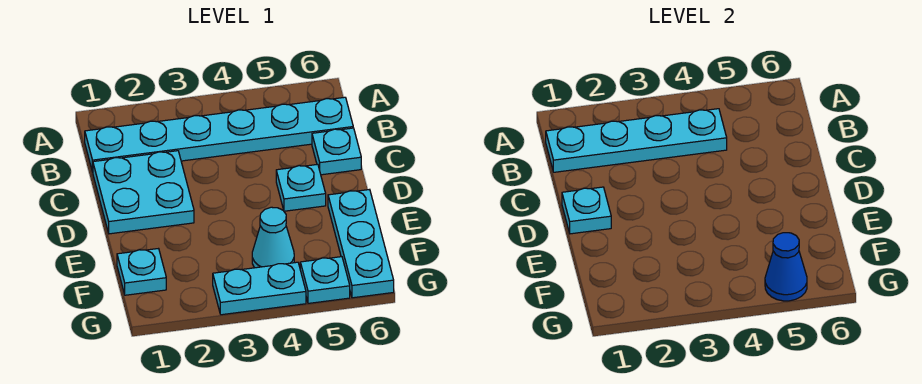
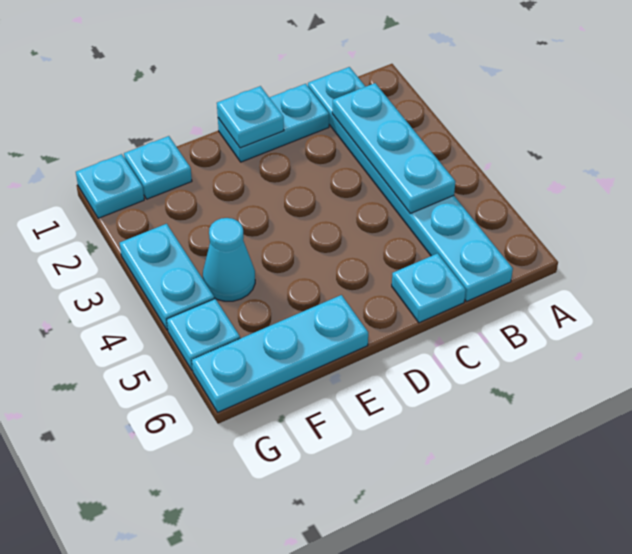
cyan plate B1:B4 level 2 -> cyan plate B2:B4 level 2
cyan plate C1:D2 level 1 -> cyan plate C1:D1 level 1
cyan plate D5 level 1 -> cyan plate G1 level 1
blue cone G5 level 2 -> none

